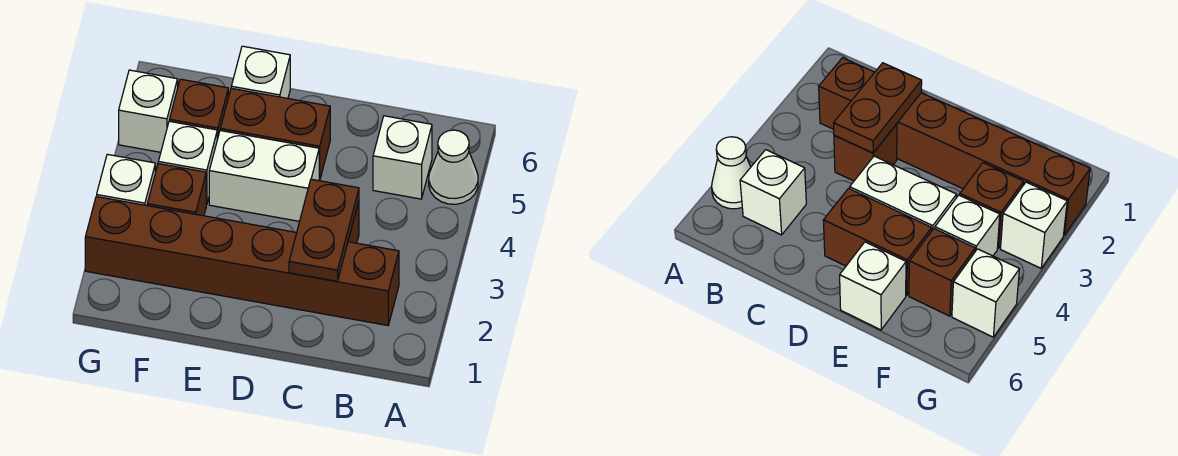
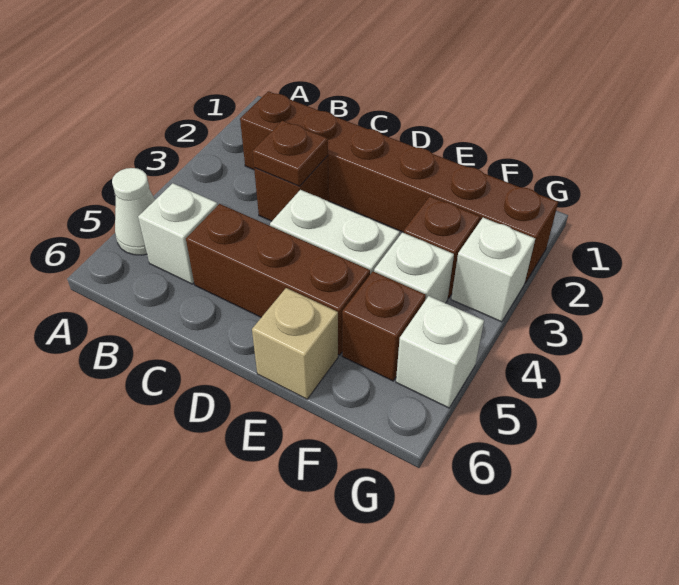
brown plate C2:C3 level 2 -> brown plate C3 level 2
brown brick D5:E5 level 1 -> brown brick C5:E5 level 1
white brick E6 level 1 -> tan brick E6 level 1

